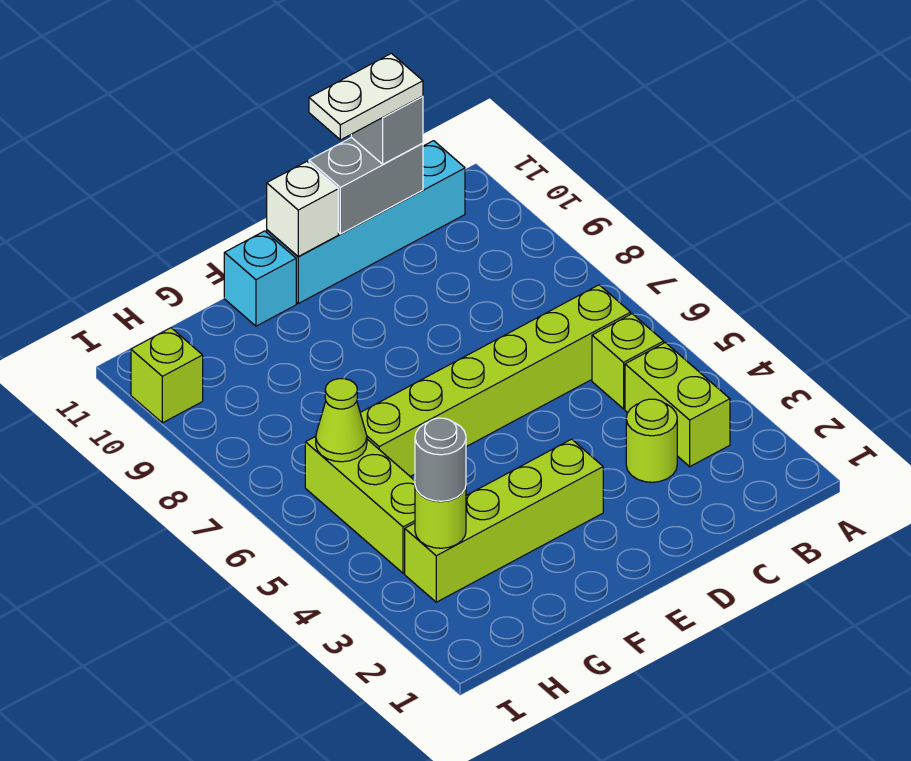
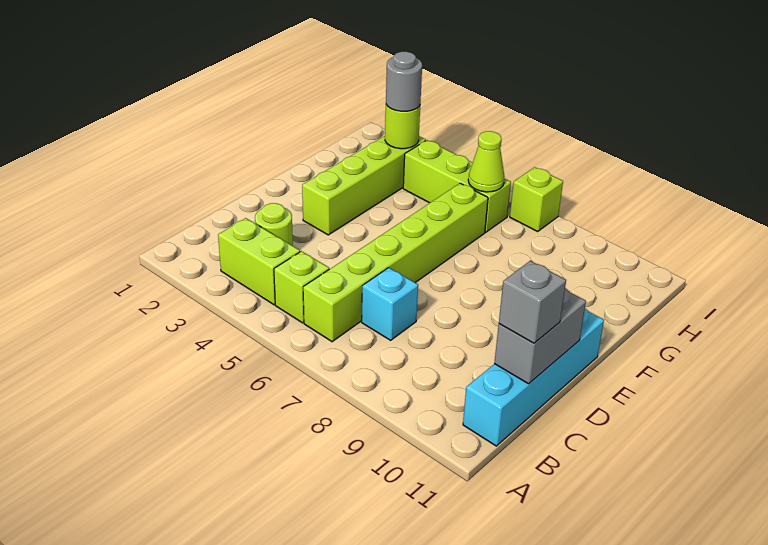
white plate C11:D11 level 4 -> none
white brick E11 level 2 -> none
cyan brick F11 level 1 -> cyan brick C7 level 1
lime brick I10 level 1 -> lime brick I7 level 1

